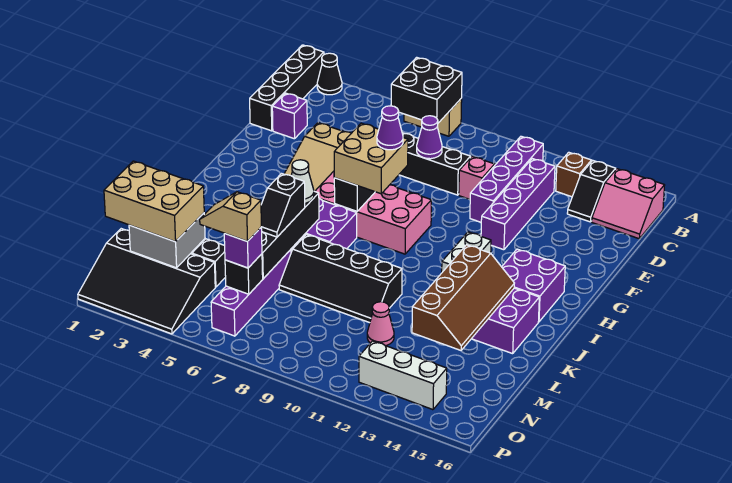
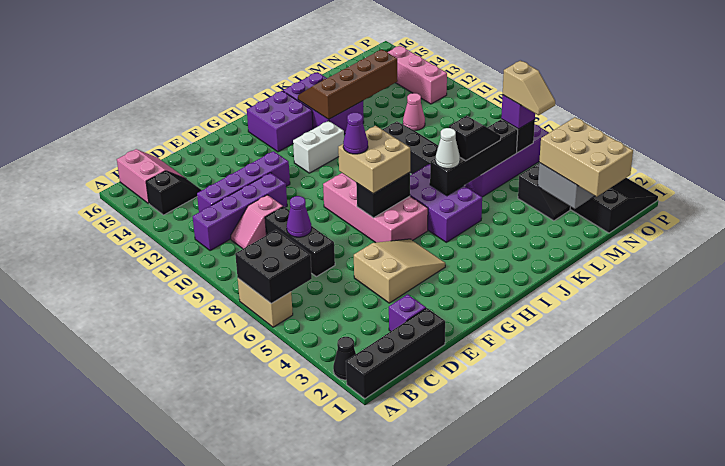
brown brick B13 level 1 -> none
white brick O12:O14 level 1 -> pink brick O12:O14 level 1

